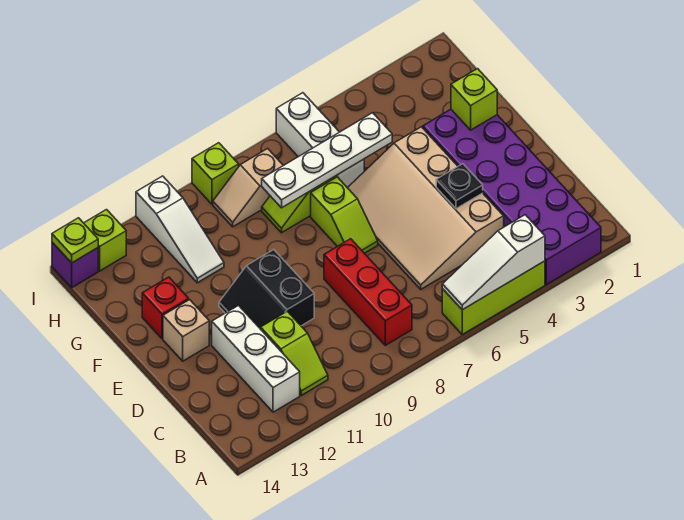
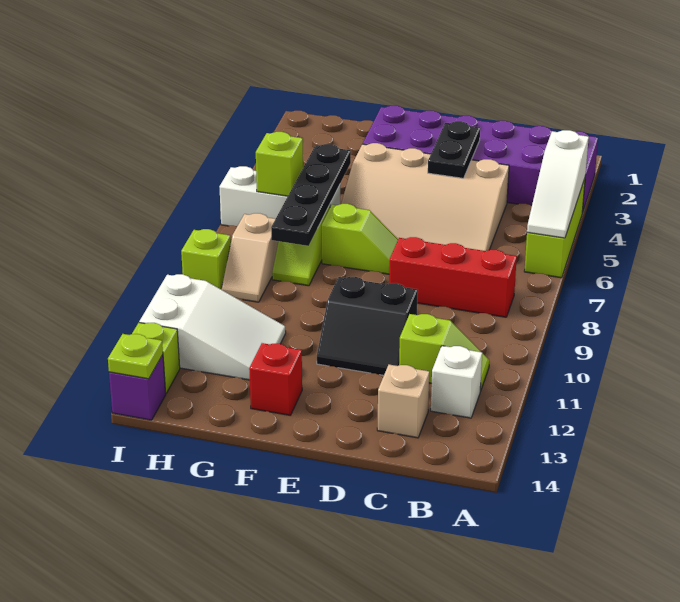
white brick B12:D12 level 1 -> white brick B12 level 1
black plate D4 level 2 -> black plate D3:D4 level 2
tan brick E13 level 1 -> tan brick C13 level 1
lime brick F2 level 2 -> lime brick H6 level 2
white plate G5:G8 level 2 -> black plate G5:G8 level 2
white slope G11:I11 level 1 top I -> white slope G11:I12 level 1 top I

